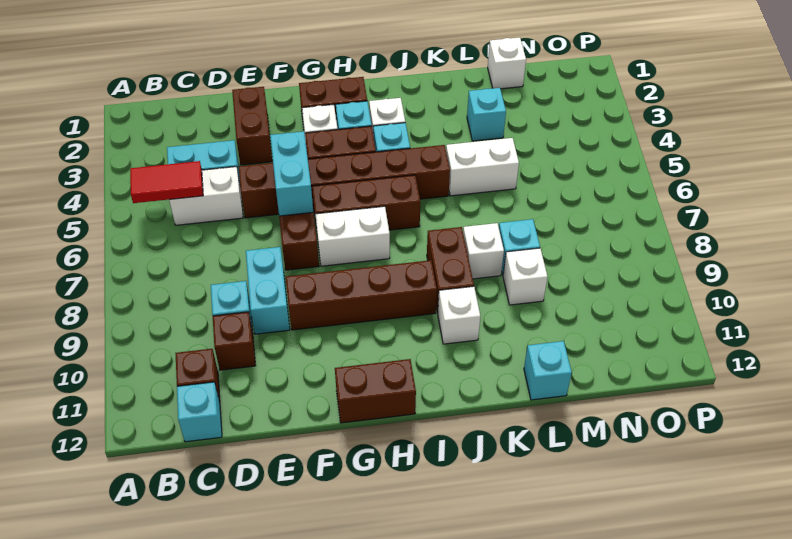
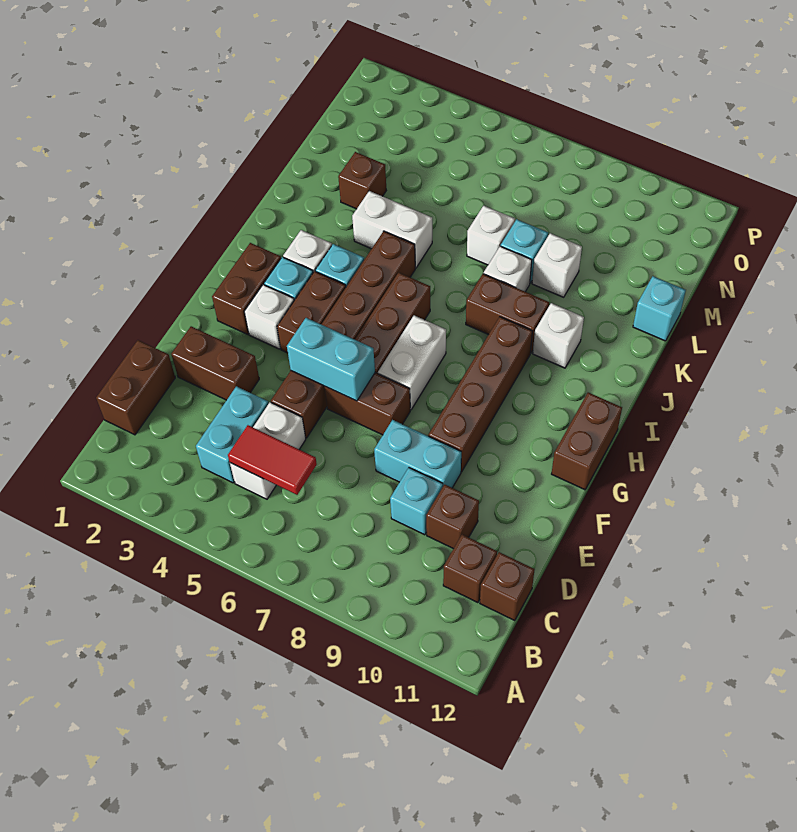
red tile B5:C5 level 2 -> red tile C5:C6 level 2
none -> brown brick C1:D1 level 1
cyan brick C12 level 1 -> brown brick C12 level 1
white brick K5:L5 level 1 -> white brick K4:K5 level 1
cyan brick L3 level 1 -> brown brick L3 level 1
white brick M1 level 1 -> white brick L7 level 1

